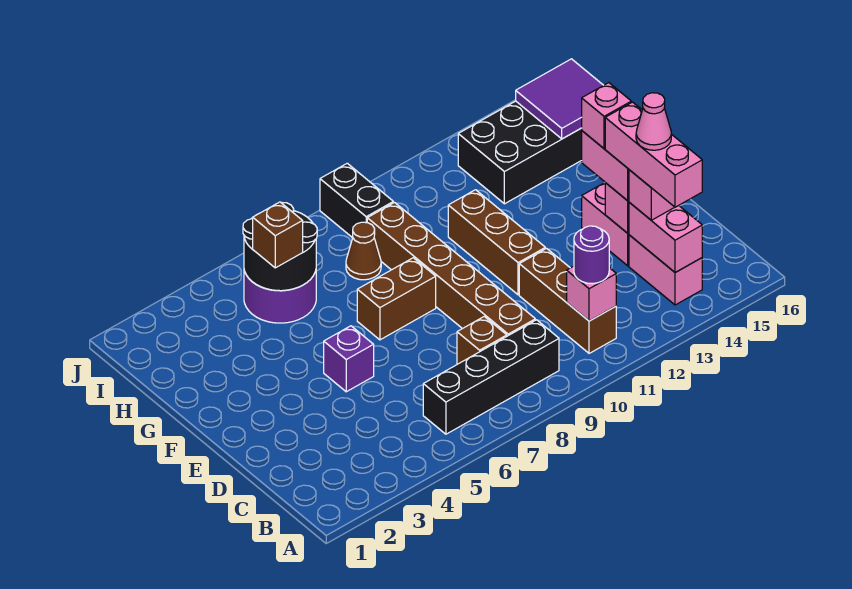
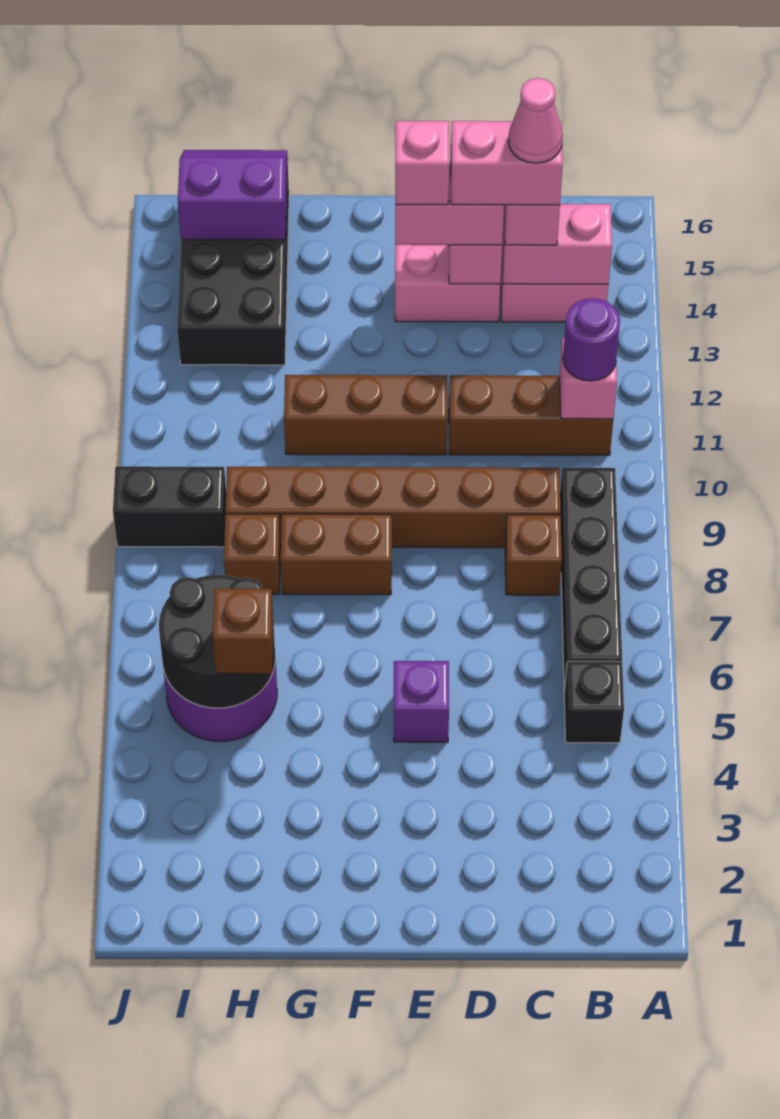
none -> black brick B5 level 1
pink brick B14:D14 level 4 -> pink brick C14:D14 level 4
brown brick F7:F8 level 1 -> brown brick F8:G8 level 1
brown cone H8 level 1 -> brown brick H8 level 1
purple tile H15:I16 level 2 -> purple slope H15:I16 level 2 top 15

